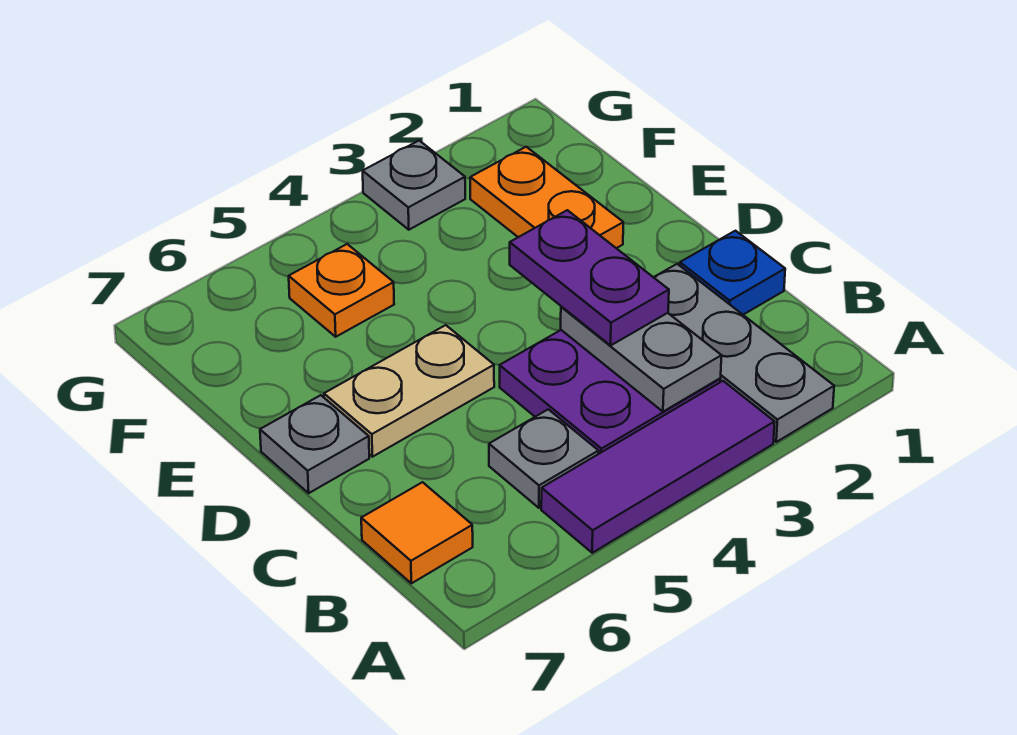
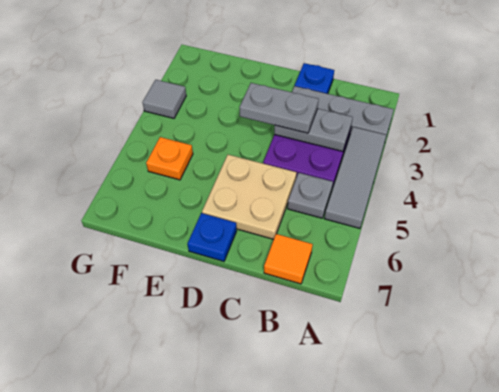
purple tile A3:A5 level 1 -> grey tile A3:A5 level 1
purple plate C3:D3 level 3 -> grey plate C3:D3 level 3
tan plate D5:D6 level 1 -> tan plate C5:D6 level 1
grey plate D7 level 1 -> blue plate D7 level 1
orange plate E2:F2 level 1 -> none
grey plate G3 level 1 -> grey tile G3 level 1

